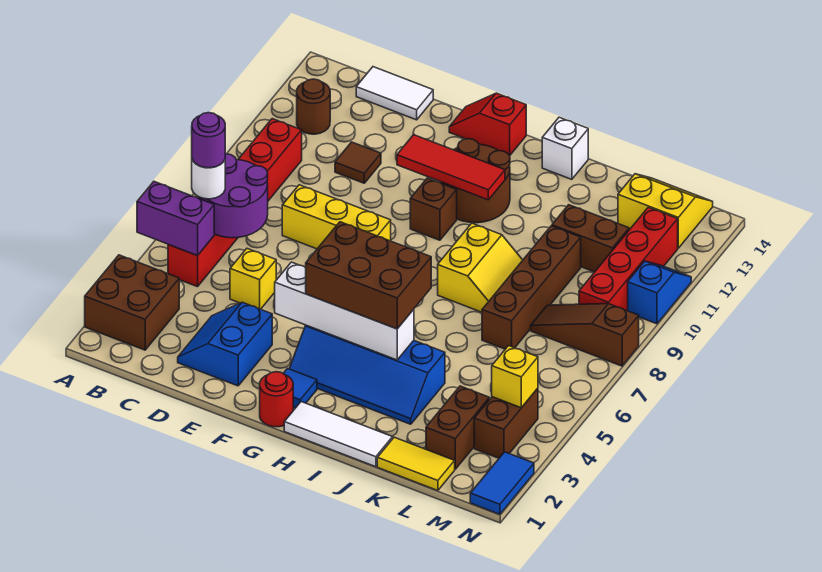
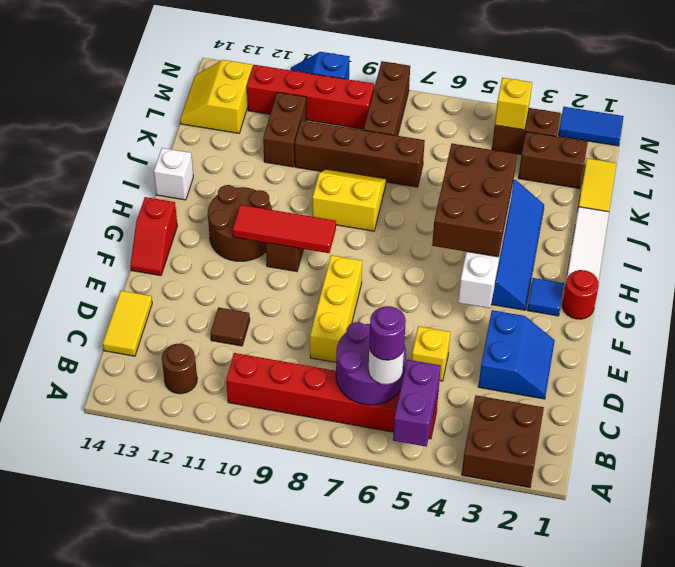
white tile C14:D14 level 1 -> yellow tile C14:D14 level 1
blue slope D2:E3 level 1 top E -> blue slope D2:E3 level 1 top 3
red tile F11:H11 level 2 -> red tile G9:G11 level 2
brown slope L8:N8 level 1 top N -> brown brick L8:N8 level 1

